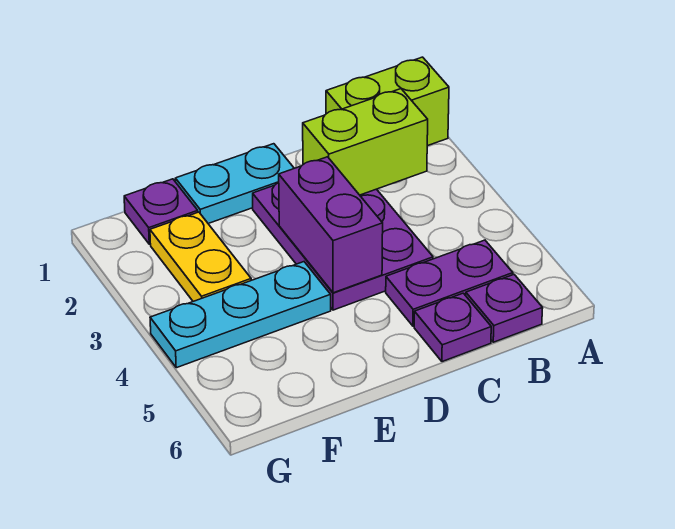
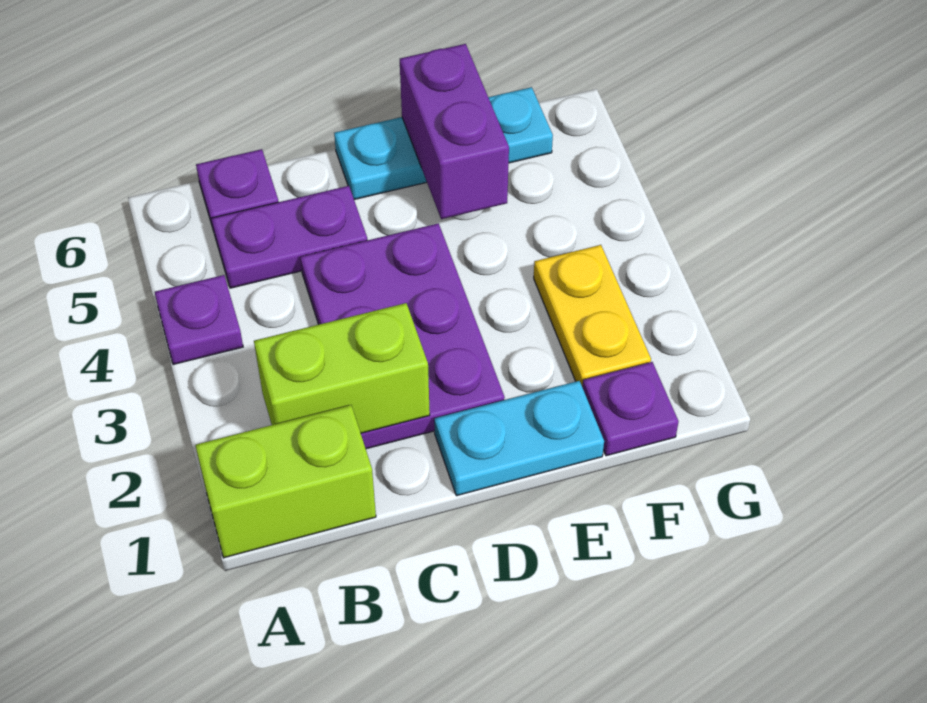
purple plate C6 level 1 -> purple plate A4 level 1
purple brick D3:D4 level 2 -> purple brick E5:E6 level 2
cyan plate E4:G4 level 1 -> cyan plate D6:F6 level 1

